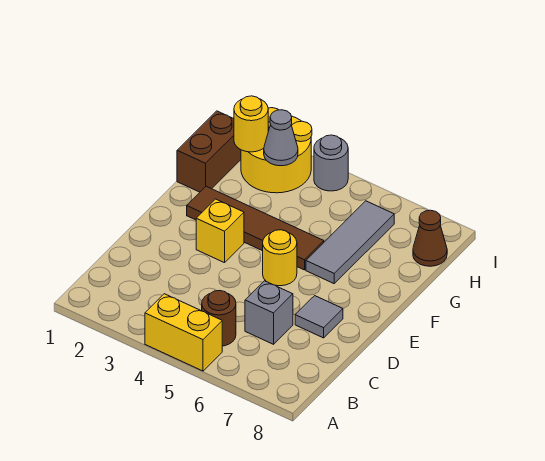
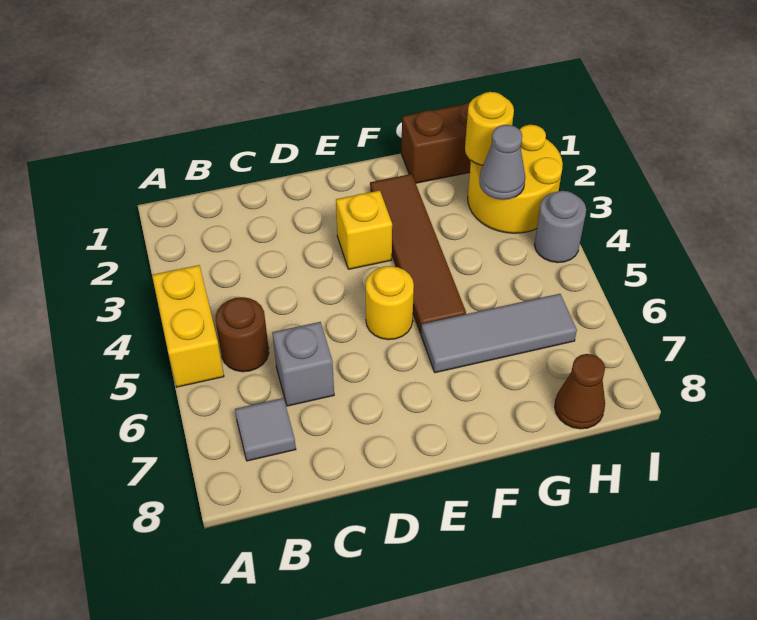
grey tile D7 level 1 -> grey tile B7 level 1

